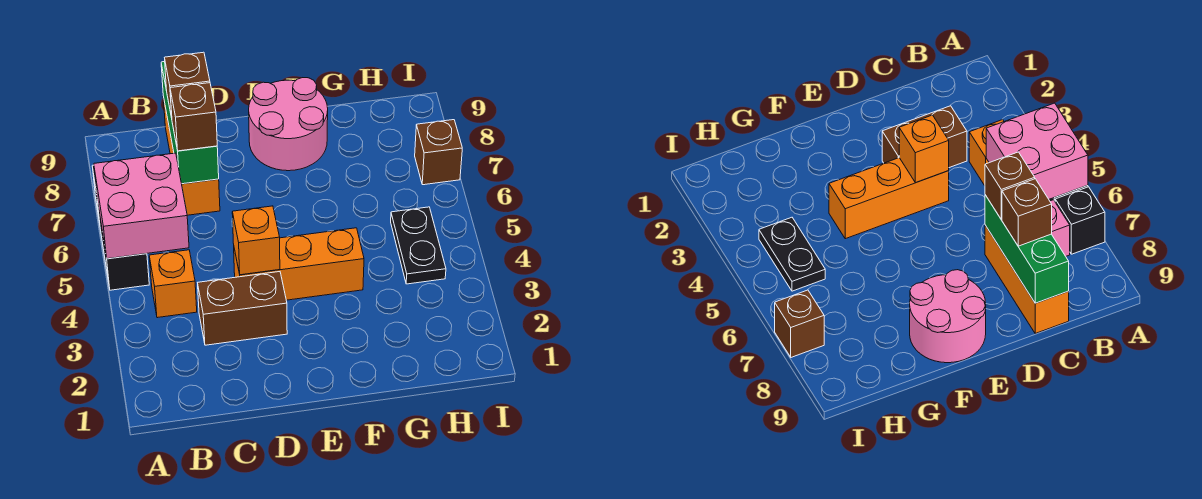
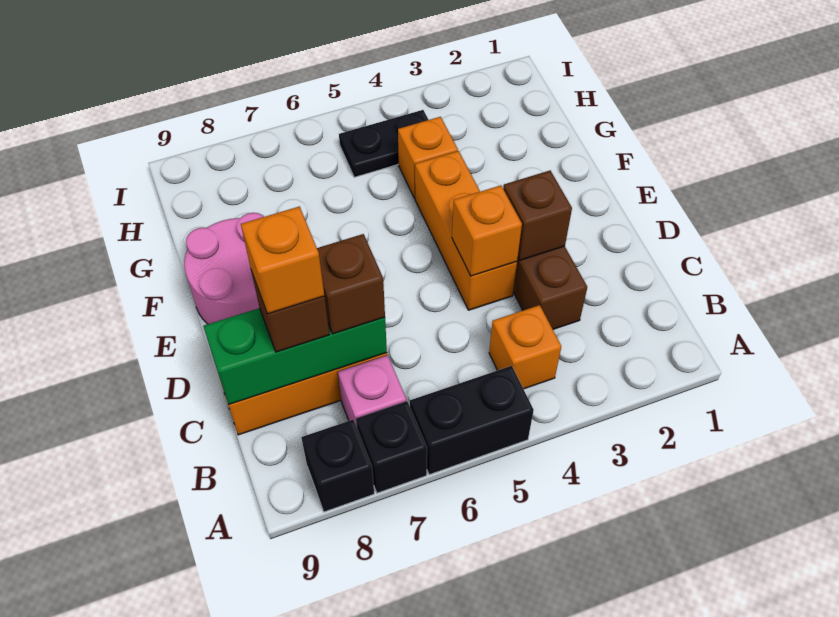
pink brick A5:B6 level 2 -> none
none -> black brick A8 level 1
none -> orange brick C8 level 4
none -> orange brick G4 level 1
brown brick I7 level 1 -> brown brick D3 level 2

